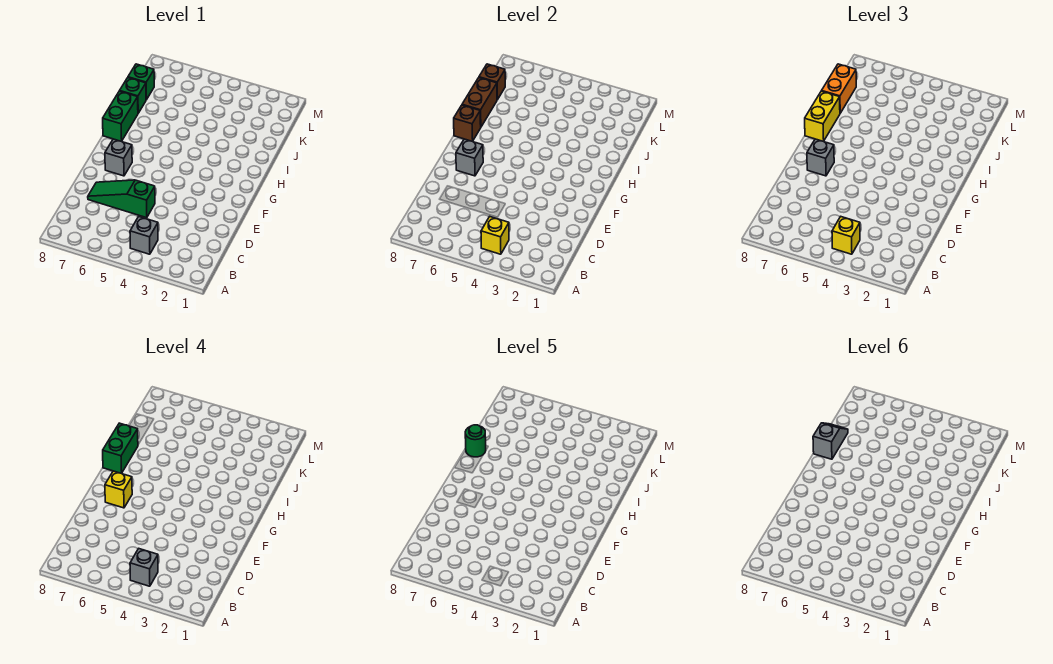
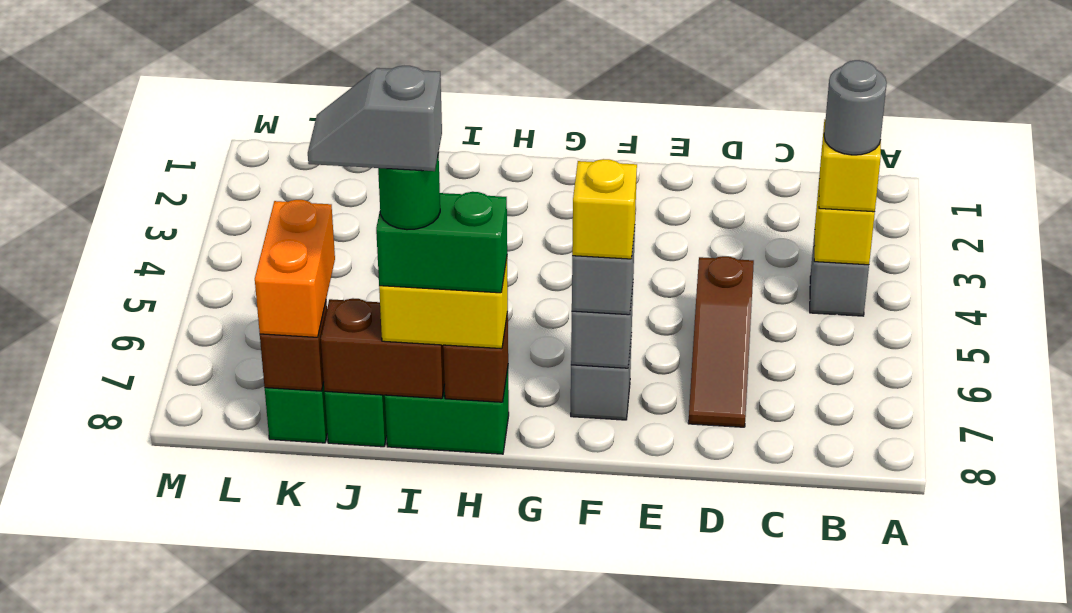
grey brick B4 level 4 -> grey round brick B4 level 4
green slope D5:D7 level 1 top 5 -> brown slope D5:D7 level 1 top 5
orange brick J8:K8 level 3 -> orange brick K7:K8 level 3

